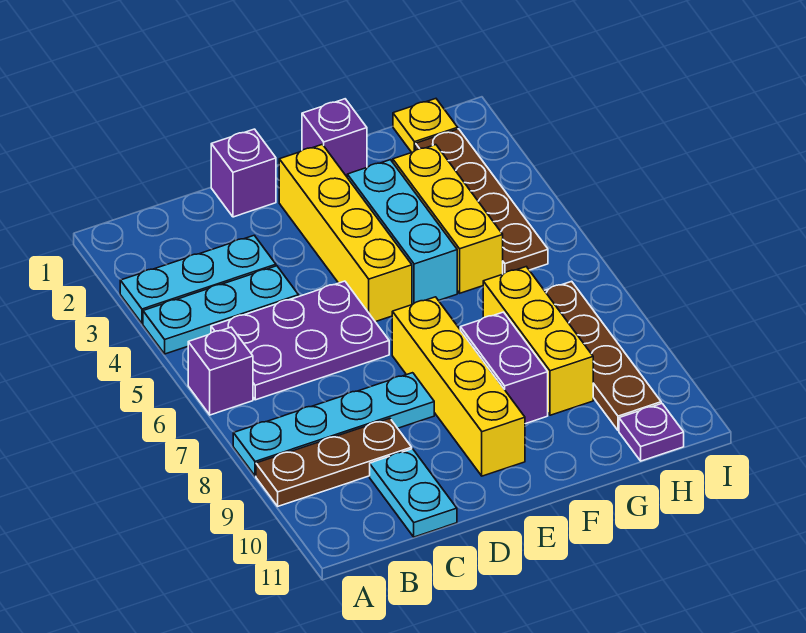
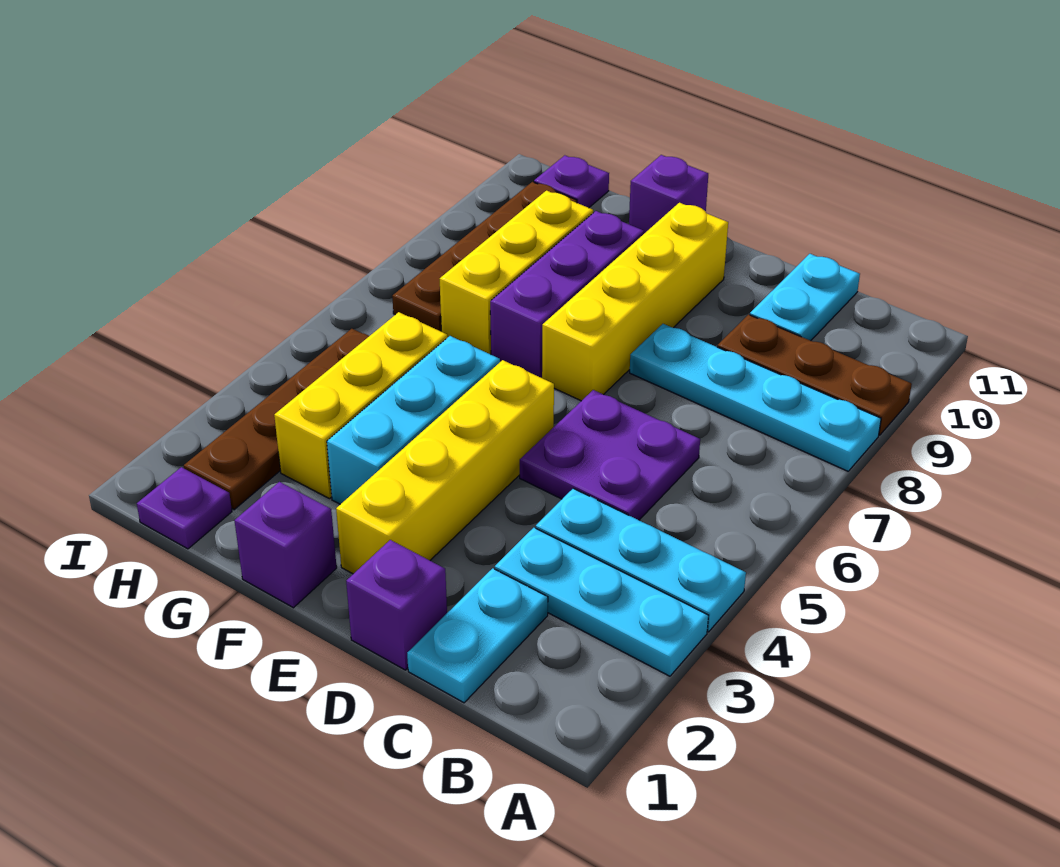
purple brick A6 level 1 -> purple brick F11 level 1
purple plate B5:D6 level 1 -> purple plate C5:D6 level 1
none -> cyan plate C1:C2 level 1
purple brick F8:F9 level 1 -> purple brick F7:F9 level 1
yellow plate H1 level 1 -> purple plate H1 level 1

